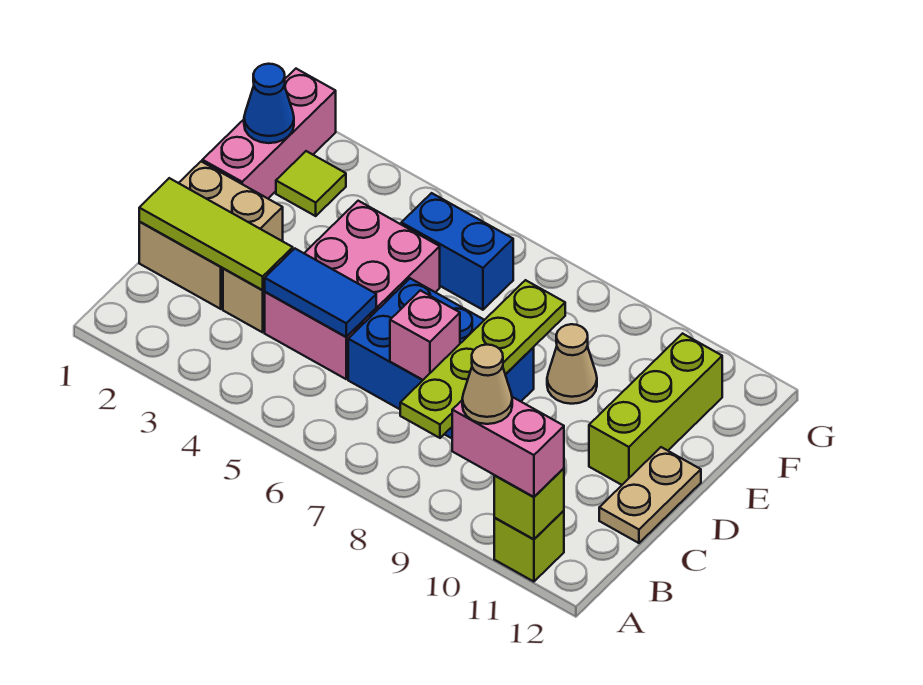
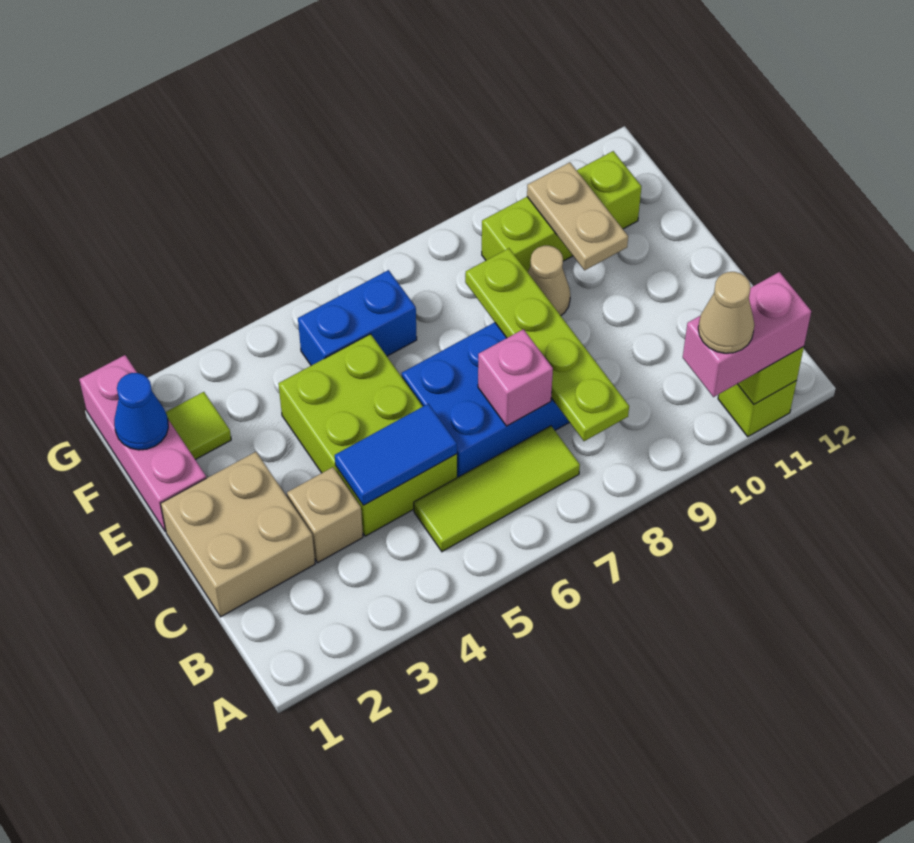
lime tile C1:C3 level 2 -> lime tile B5:B7 level 1
pink brick C4:E5 level 1 -> lime brick C4:E5 level 1
tan plate C12:D12 level 1 -> tan plate E10:F10 level 2
lime brick D11:F11 level 1 -> lime brick F9:F11 level 1

